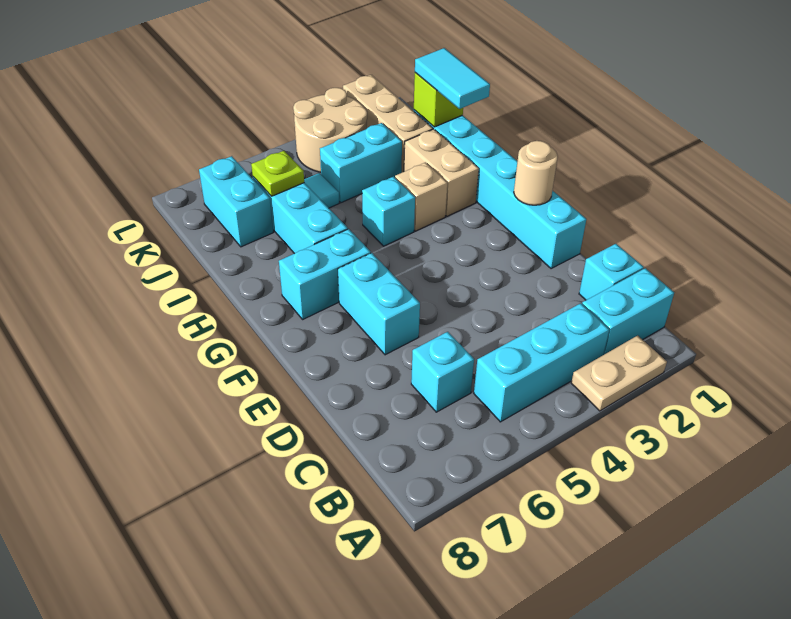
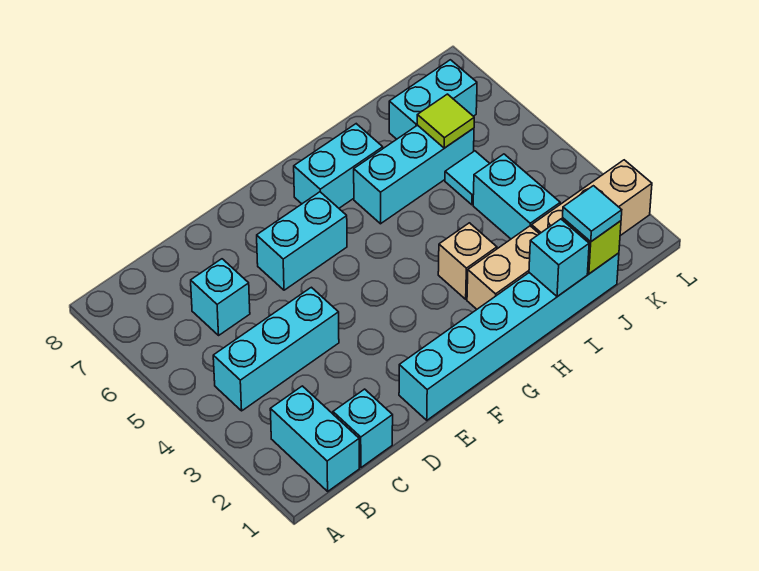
tan plate A2:A3 level 1 -> none
cyan brick B3:B5 level 1 -> cyan brick B4:D4 level 1
tan round brick F1 level 2 -> none
cyan brick G6:G7 level 1 -> cyan brick G7:H7 level 1
cyan brick H4 level 1 -> cyan brick I1 level 2
cyan tile I1:J1 level 3 -> cyan tile J1 level 3
lime plate J6 level 2 -> lime tile J6 level 2
tan round brick K3:L4 level 1 -> none

